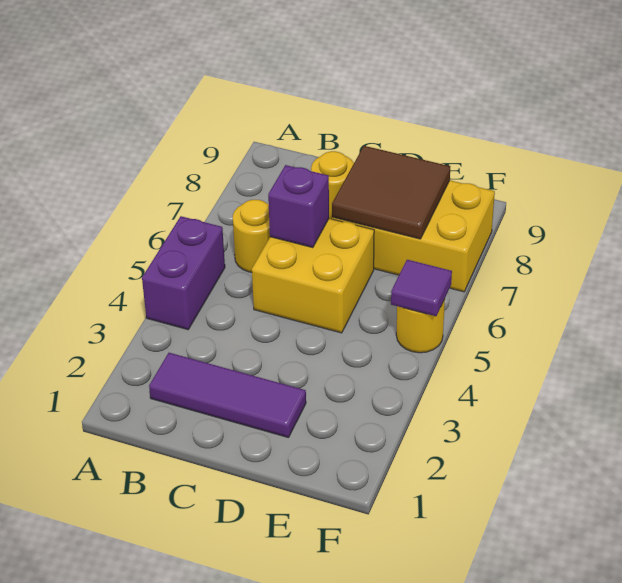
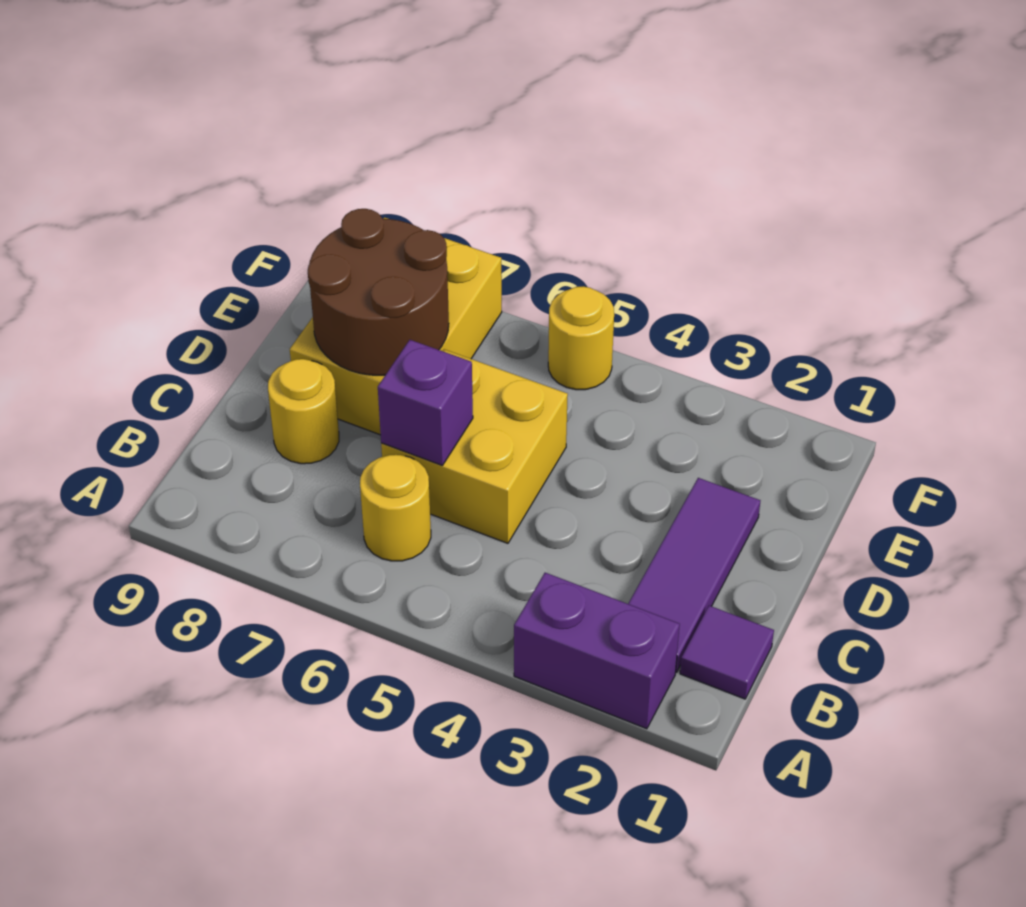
purple brick A4:A5 level 1 -> purple brick A2:A3 level 1
brown tile D7:E8 level 2 -> brown round brick D7:E8 level 2
purple tile F5 level 2 -> purple tile B1 level 1

